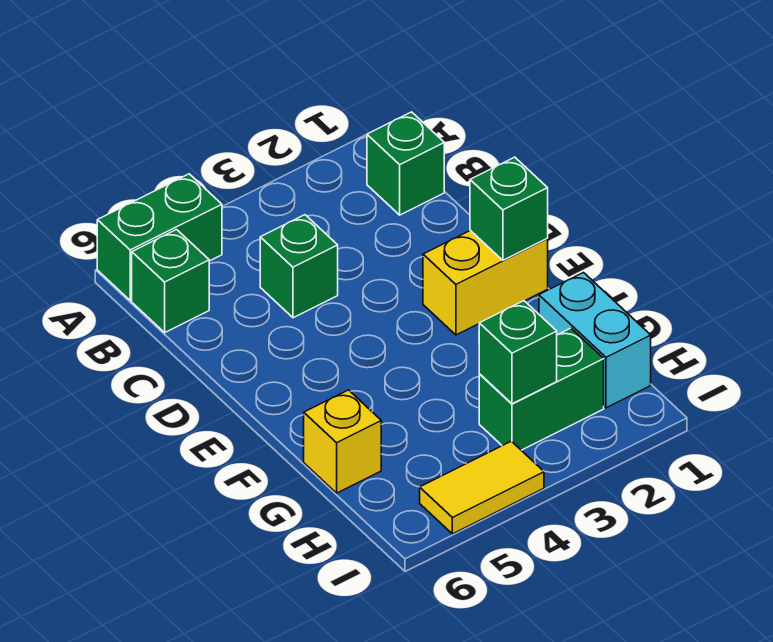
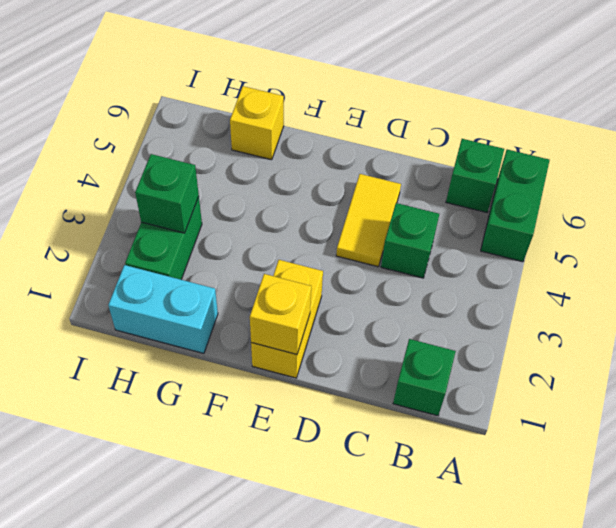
green brick E1 level 2 -> yellow brick E1 level 2
yellow tile I4:I5 level 1 -> yellow tile D4:D5 level 1

